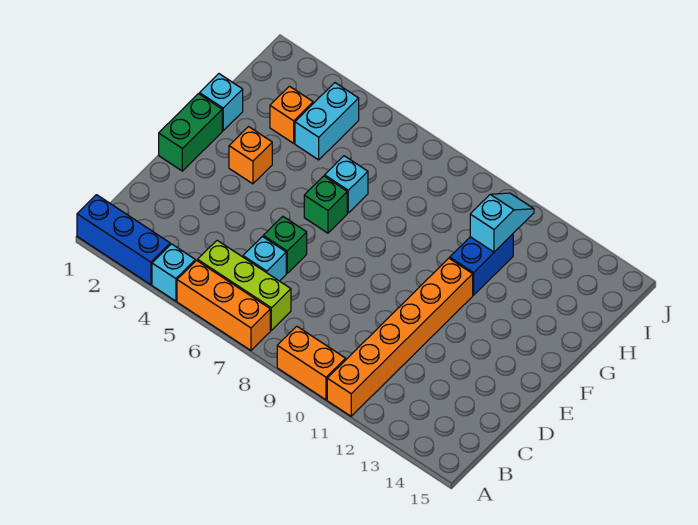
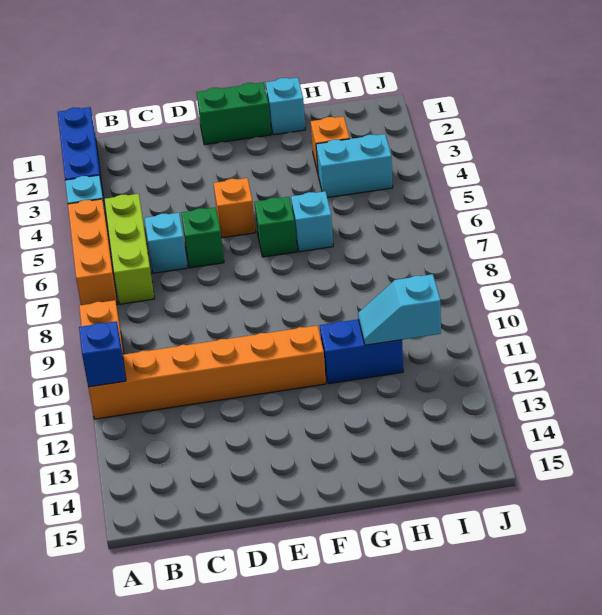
none -> blue brick A11 level 2
orange brick F3 level 1 -> orange brick E5 level 1
cyan slope H11:I11 level 2 top H -> cyan slope H11:I11 level 2 top I

